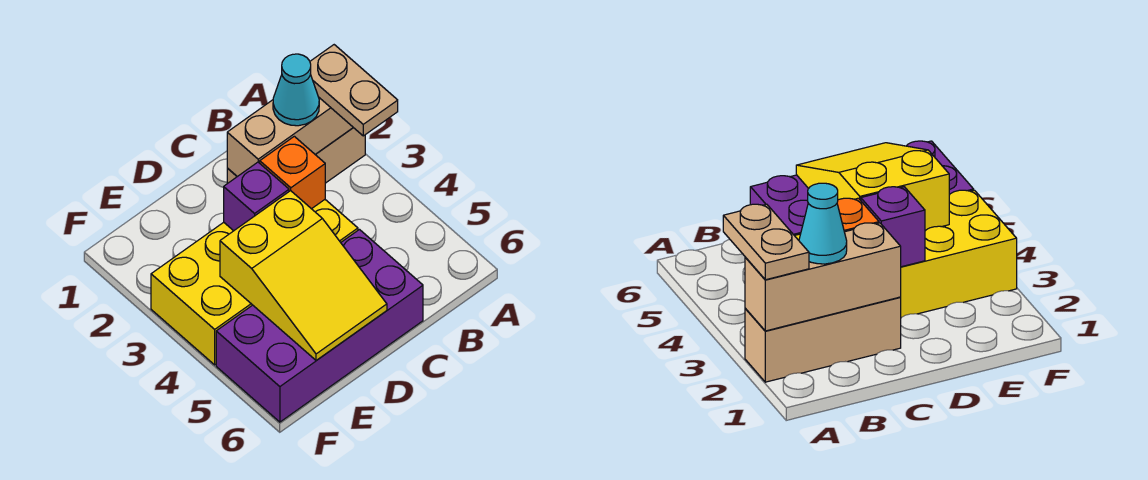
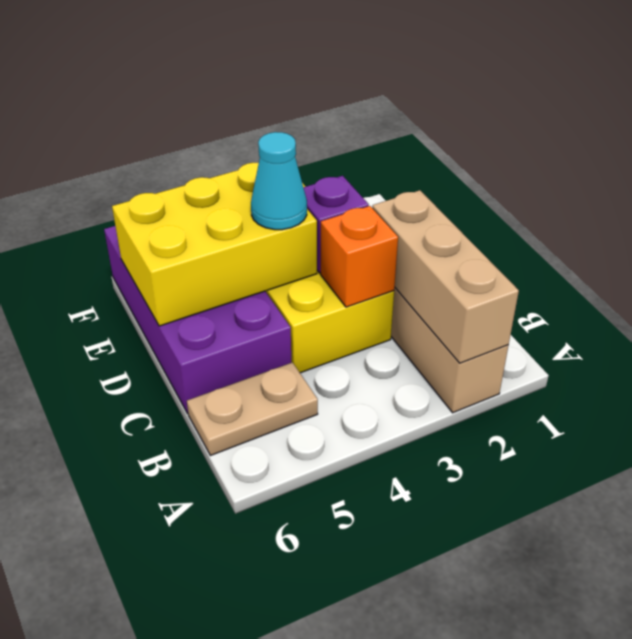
tan plate A2:A3 level 3 -> tan plate B5:B6 level 1
cyan cone B2 level 3 -> cyan cone D4 level 3
yellow slope D4:E6 level 2 top 4 -> yellow brick D4:E6 level 2

